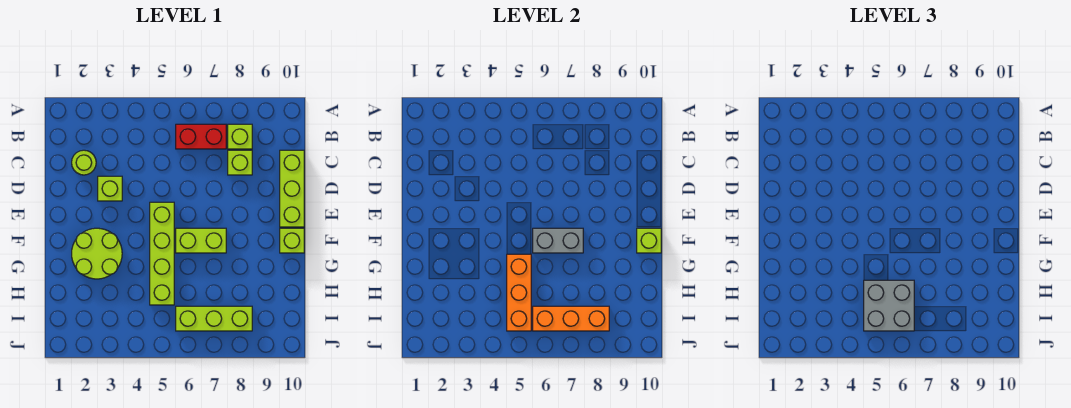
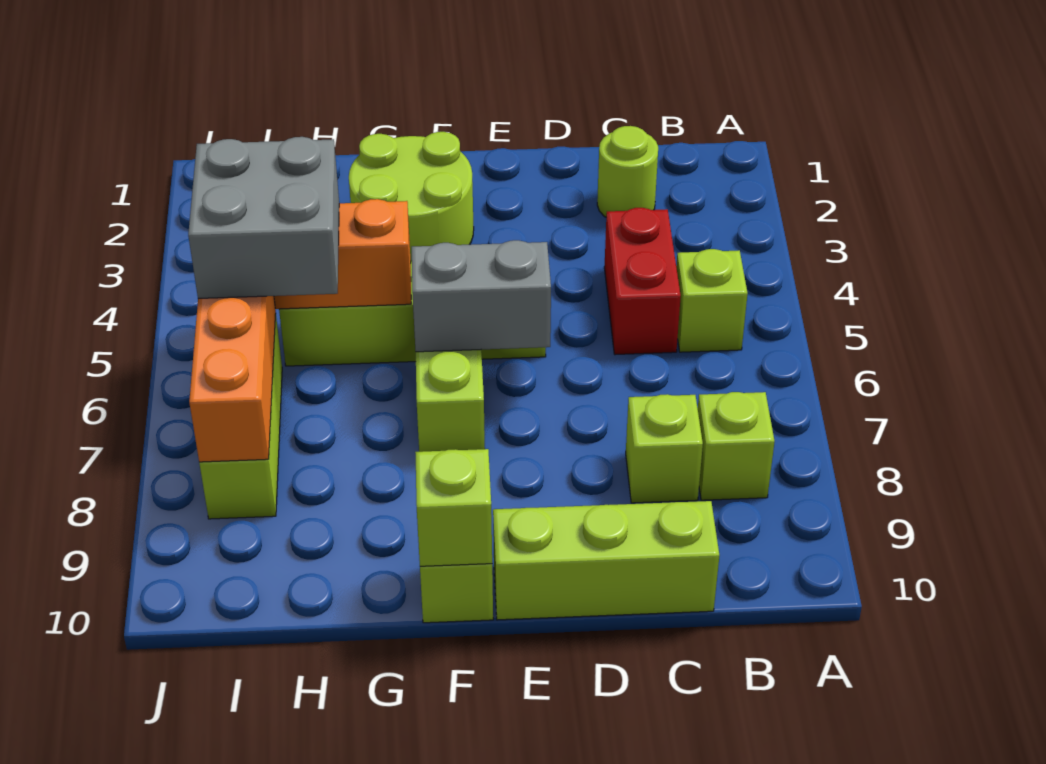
red brick B6:B7 level 1 -> red brick C4:C5 level 1
lime brick D3 level 1 -> lime brick B5 level 1
grey brick F6:F7 level 2 -> grey brick E6:F6 level 2

